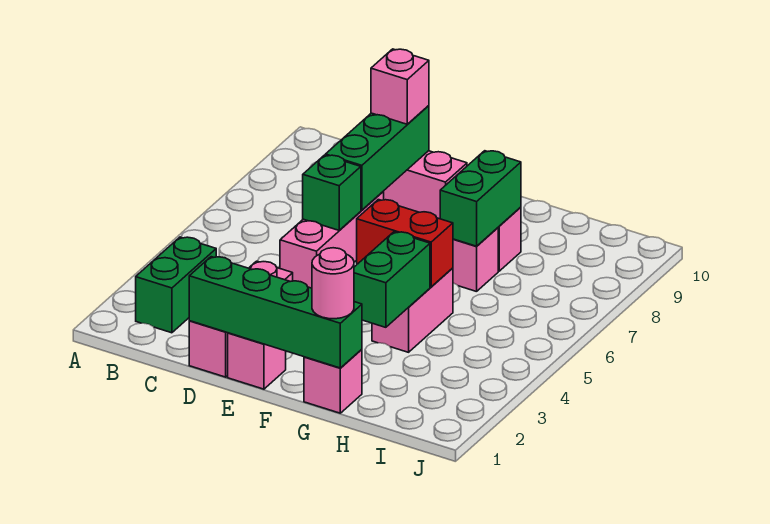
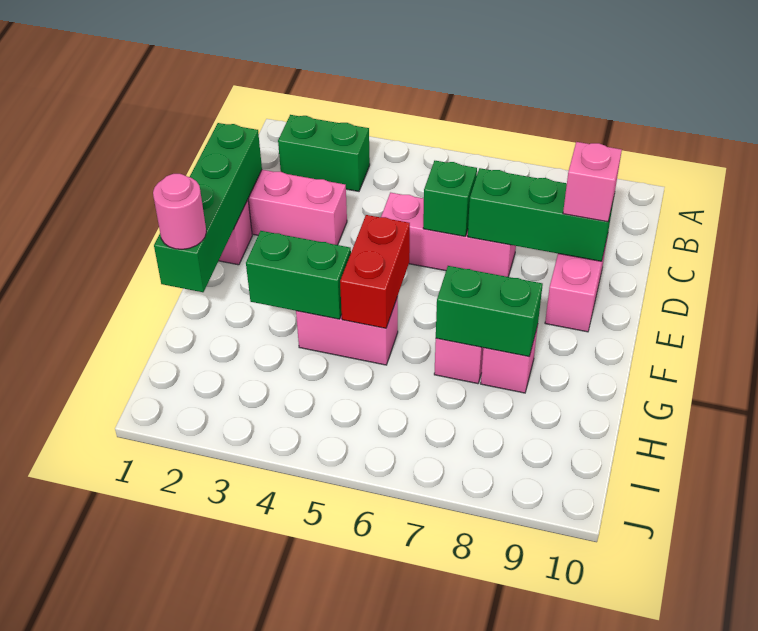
pink brick G1 level 1 -> none

